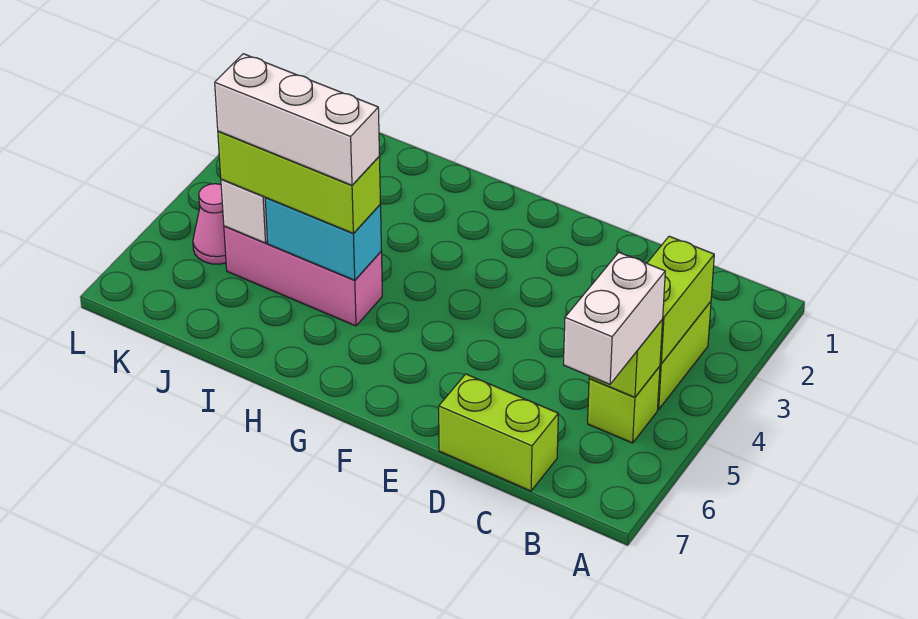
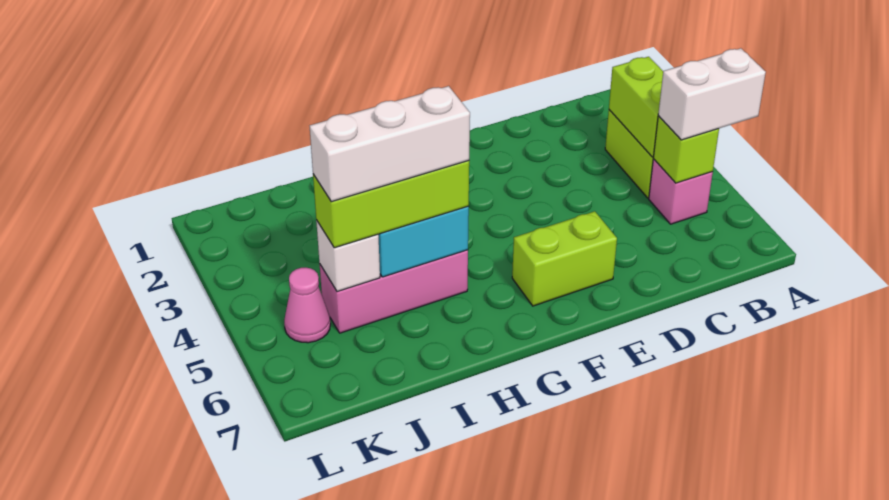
lime brick B5 level 1 -> pink brick B5 level 1
white brick B5:B6 level 3 -> white brick A5:B5 level 3
lime brick C7:D7 level 1 -> lime brick E6:F6 level 1

